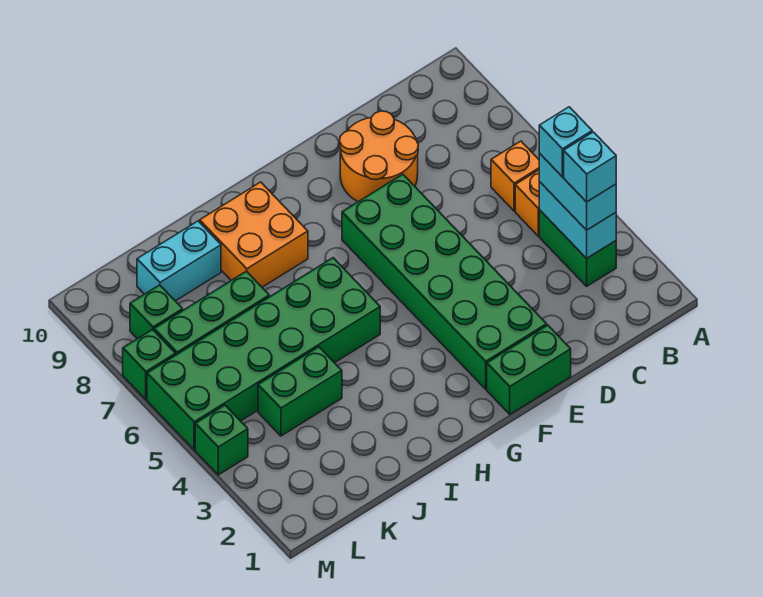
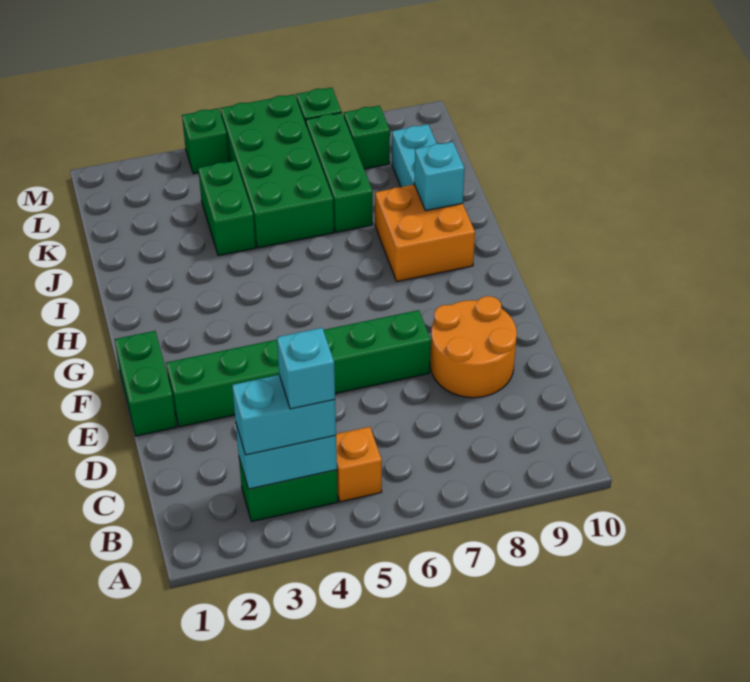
cyan brick B3 level 4 -> cyan brick I9 level 2
orange brick B6 level 1 -> none
green brick E2:F7 level 1 -> green brick E2:E7 level 1
green brick H5:M6 level 1 -> green brick J5:M6 level 1

